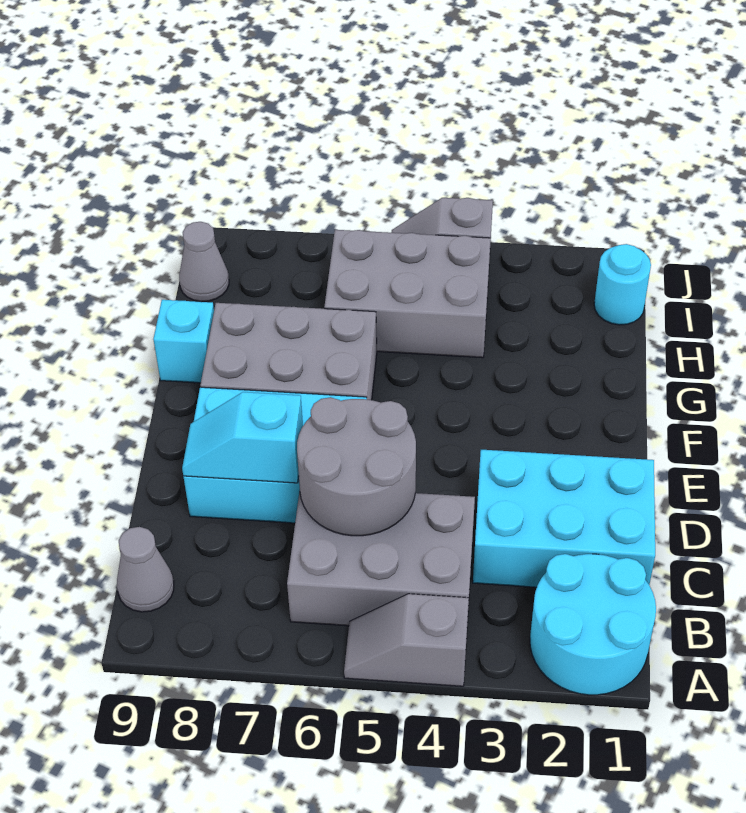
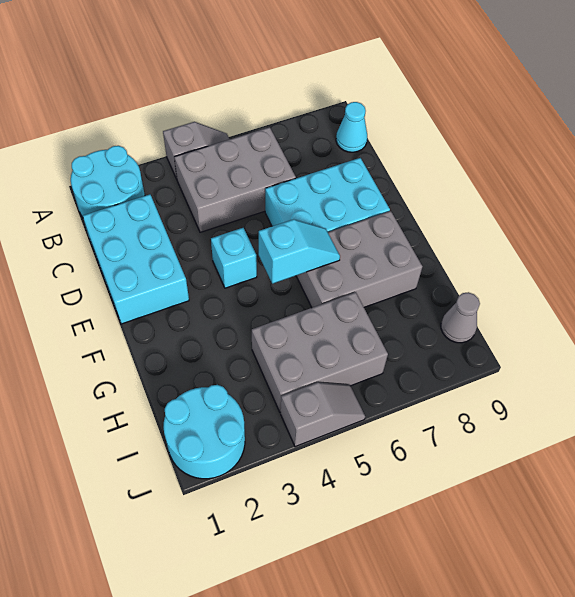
grey cone B9 level 1 -> cyan cone B9 level 1
cyan brick C1:D3 level 1 -> cyan brick C1:E2 level 1
grey round brick C5:D6 level 2 -> none
cyan slope D7:D8 level 2 top 7 -> cyan slope F5:F6 level 2 top 5
cyan brick G9 level 1 -> cyan brick E4 level 1
cyan round brick I1 level 1 -> cyan round brick I1:J2 level 1

